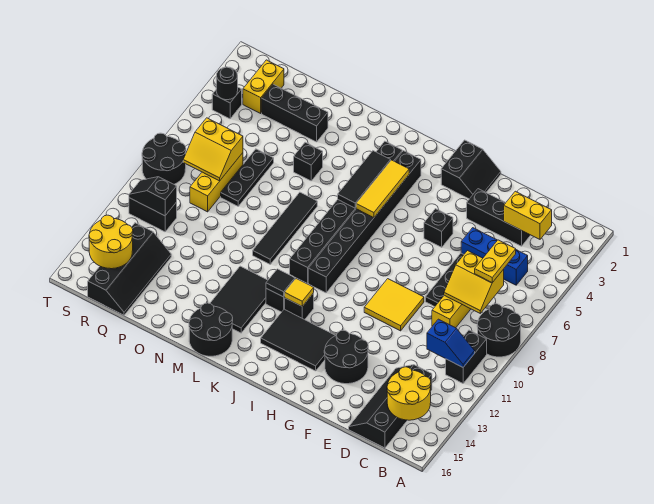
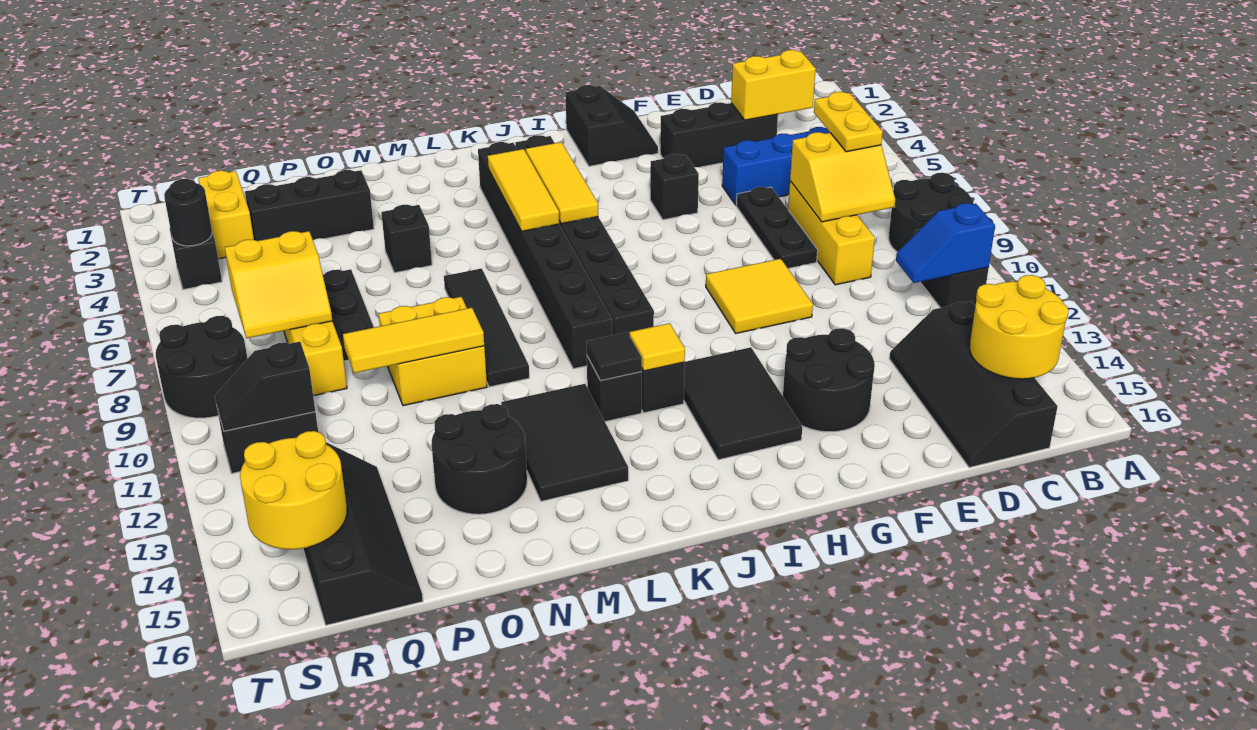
blue slope B11:C11 level 2 top C -> blue slope B11:C11 level 2 top B
black tile H13:J14 level 1 -> black tile H12:I14 level 1
black tile K4:K6 level 2 -> yellow tile K4:K6 level 2
black round brick L15:M16 level 1 -> black round brick N13:O14 level 1
none -> yellow brick N9:O10 level 1
none -> yellow tile N10:P10 level 2

